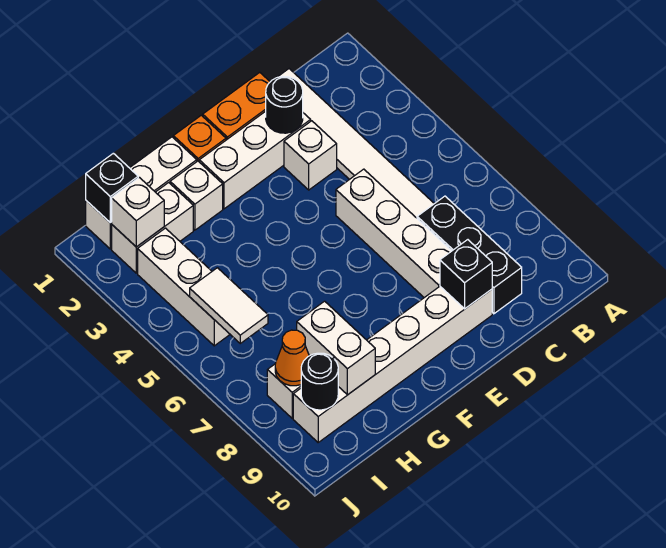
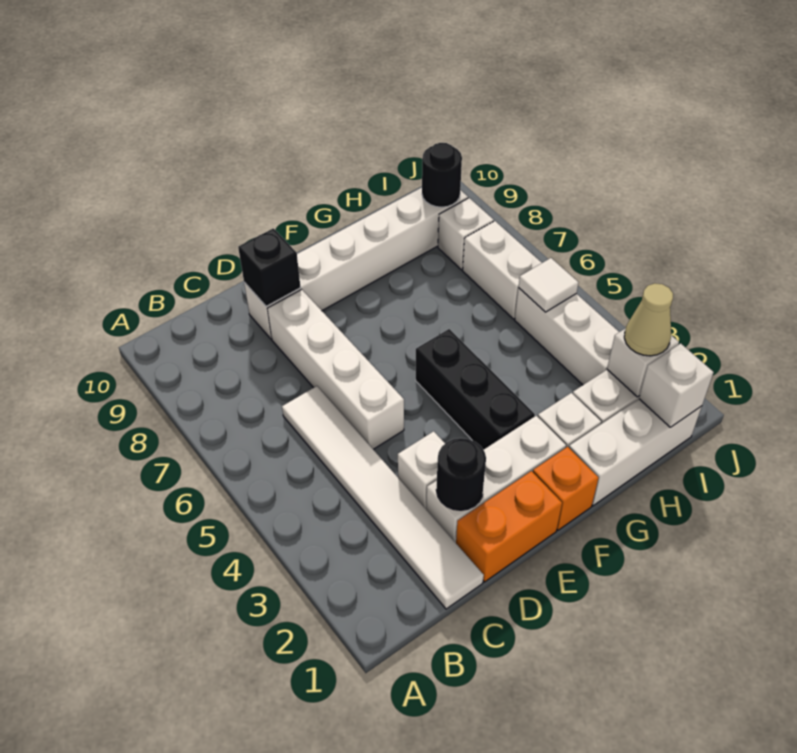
black brick C7:C9 level 1 -> black brick F3:F5 level 1
white brick H8:H9 level 2 -> white brick I6:I7 level 1
black brick I1 level 2 -> white brick I1 level 2
none -> tan cone I2 level 3
white tile I5:I6 level 2 -> white tile I5 level 2
orange cone I8 level 2 -> none

